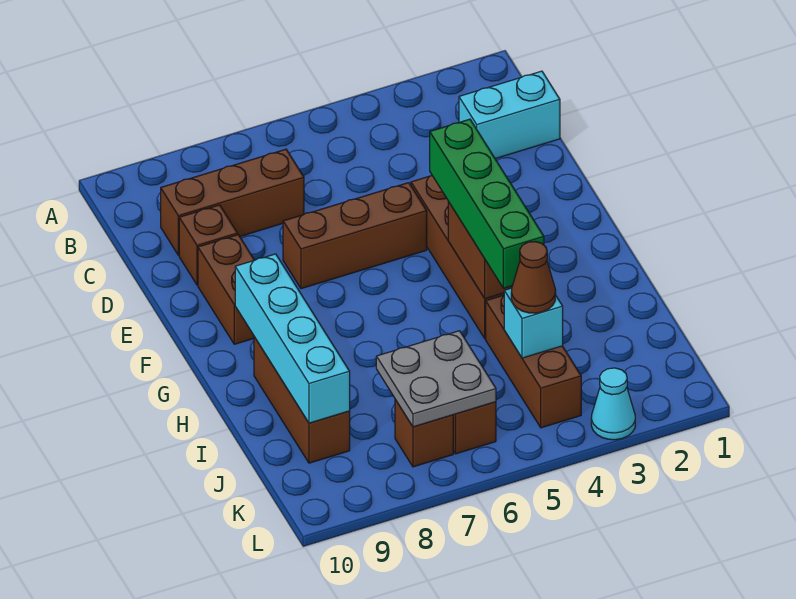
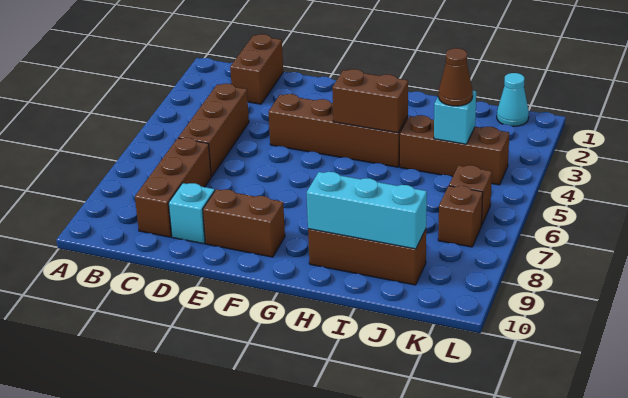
cyan brick C1:C2 level 1 -> brown brick C1:C2 level 1
brown brick D9 level 1 -> cyan brick D9 level 1
brown brick E5:E7 level 1 -> brown brick C4:C6 level 1
green brick F4:I4 level 3 -> none
cyan brick G9:J9 level 2 -> cyan brick H9:J9 level 2
grey plate J6:K7 level 2 -> none
cyan cone L3 level 1 -> cyan cone K1 level 1

